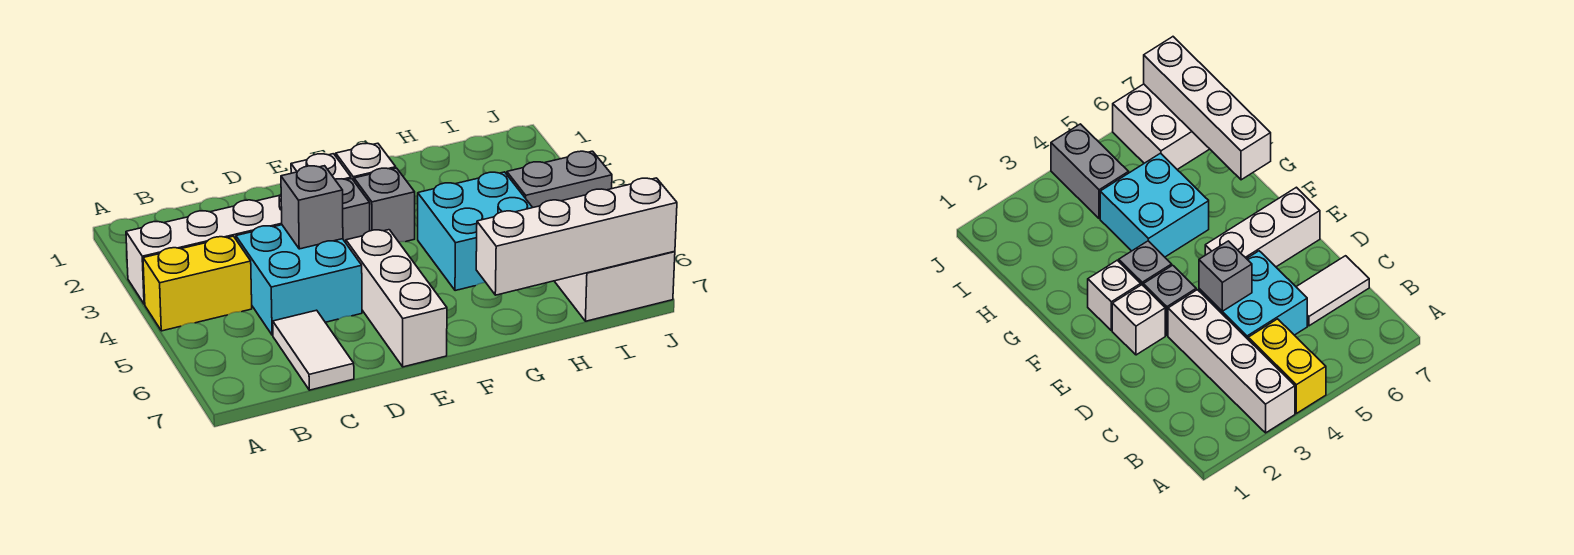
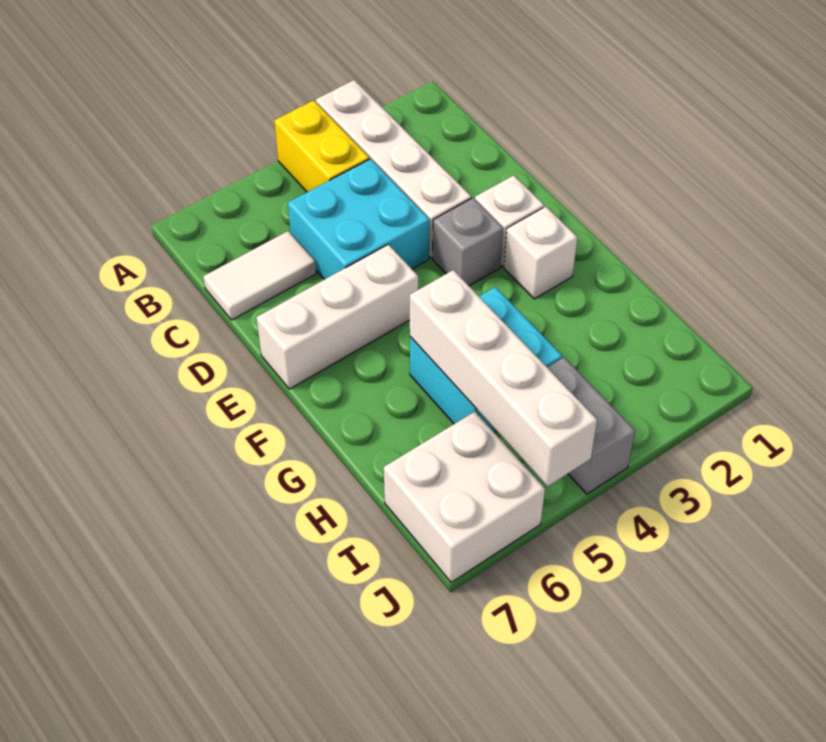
grey brick D4 level 2 -> none
grey brick F3 level 1 -> none
white brick G7:J7 level 2 -> white brick G5:J5 level 2

